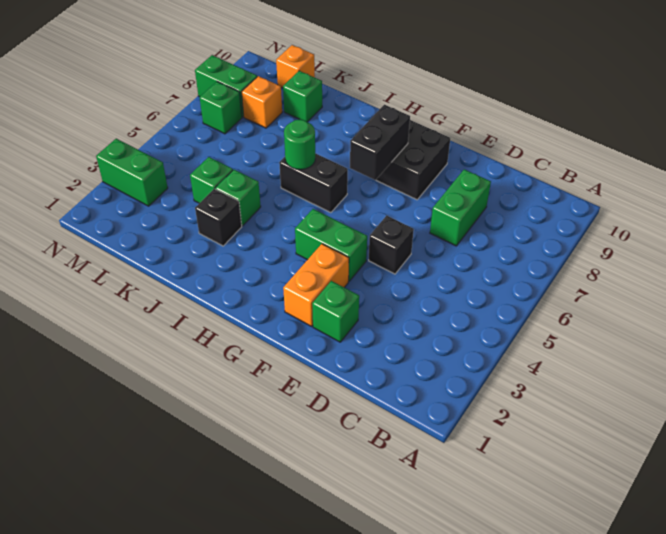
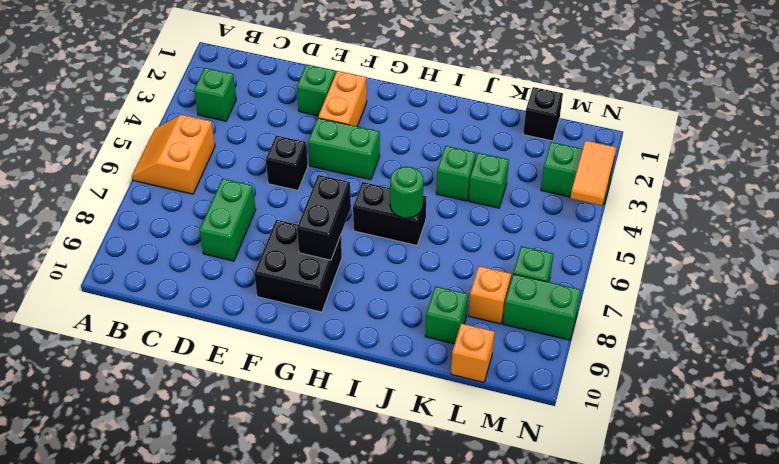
none -> orange slope A5:B6 level 1 top B
none -> green brick B3 level 1
black brick J3 level 1 -> black brick L1 level 1
none -> orange tile N3:N4 level 2

